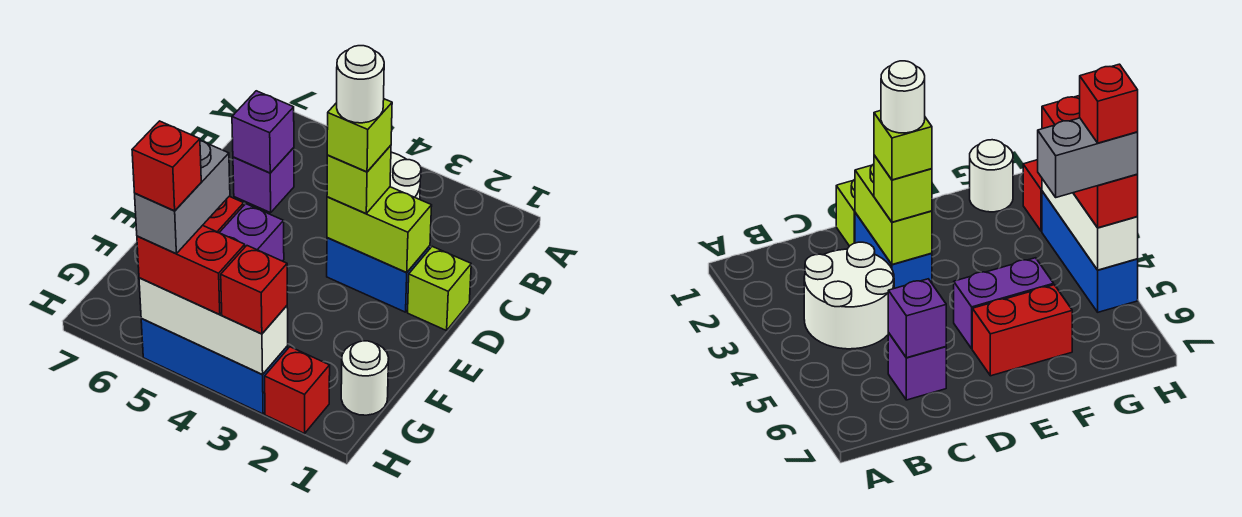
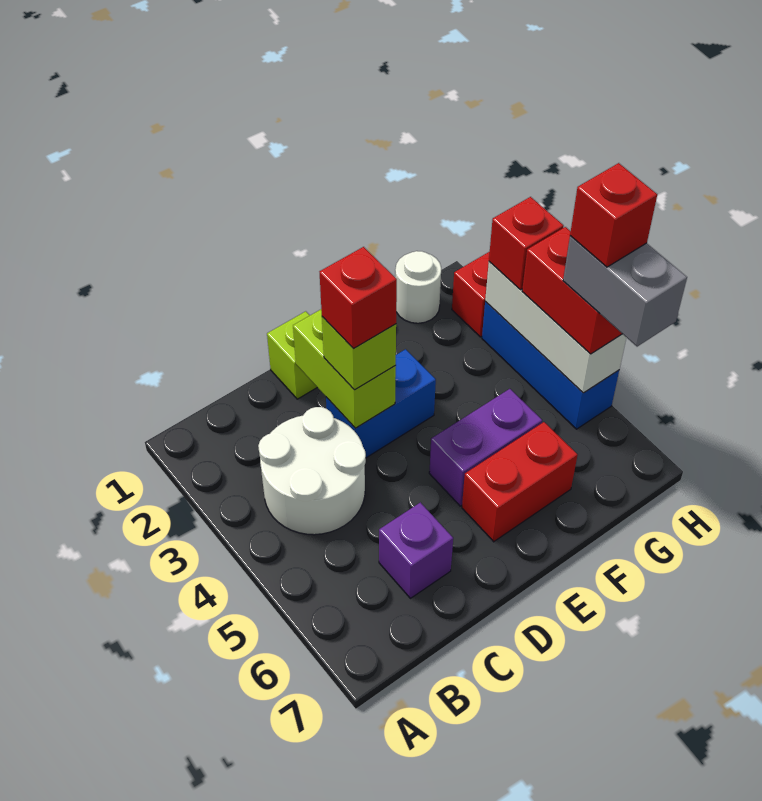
purple brick C6 level 2 -> none
blue brick D2:D3 level 1 -> blue brick D3:E3 level 1
lime brick D3 level 4 -> red brick D3 level 4
white round brick D3 level 5 -> none
grey brick G5:H5 level 4 -> grey brick H5:H6 level 4

